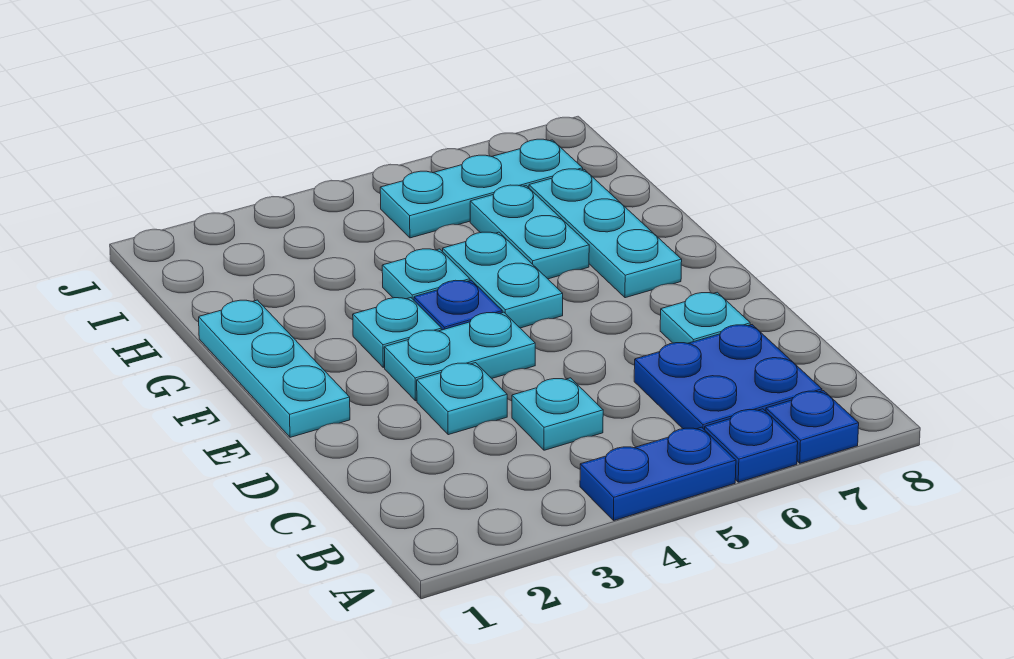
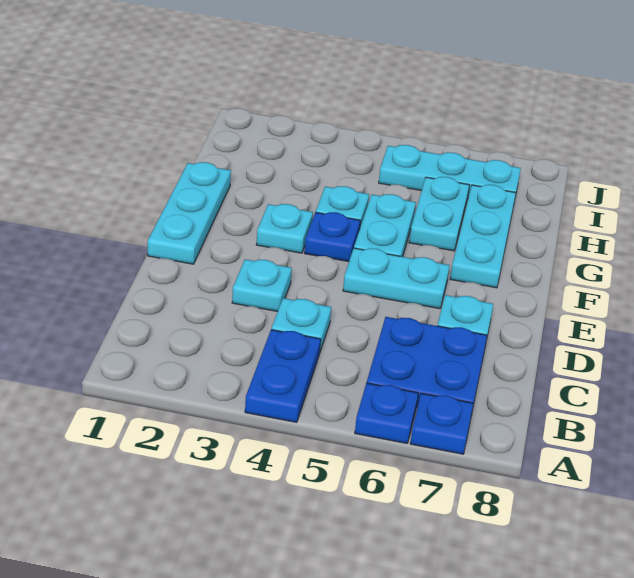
blue plate A4:A5 level 1 -> blue plate A4:B4 level 1
cyan plate E3:E4 level 1 -> cyan plate E5:E6 level 1

